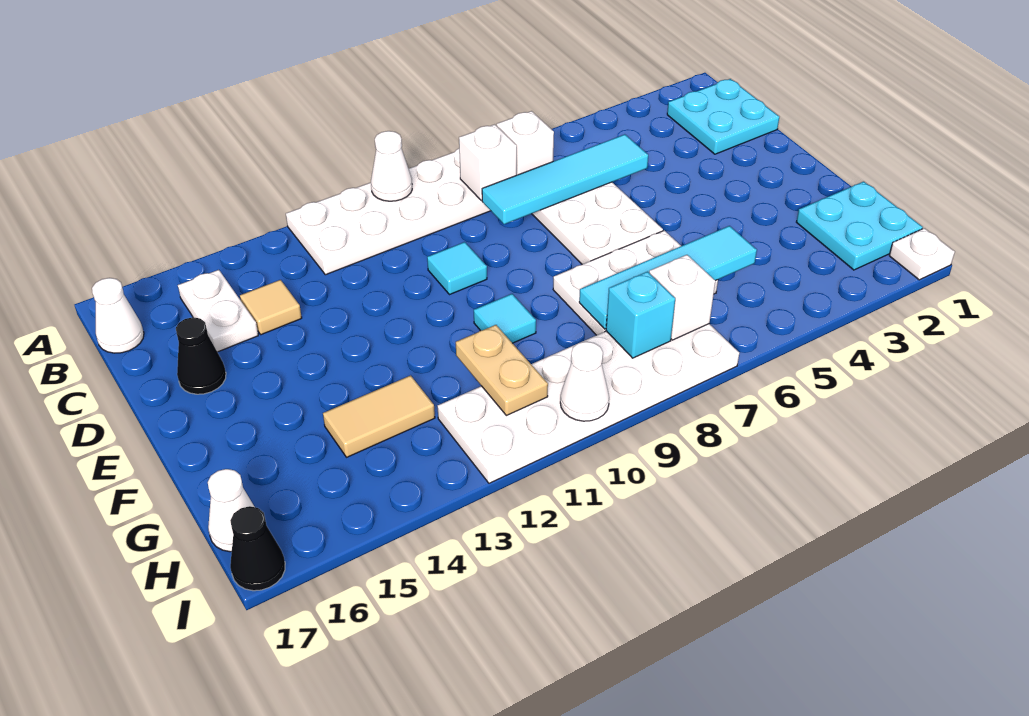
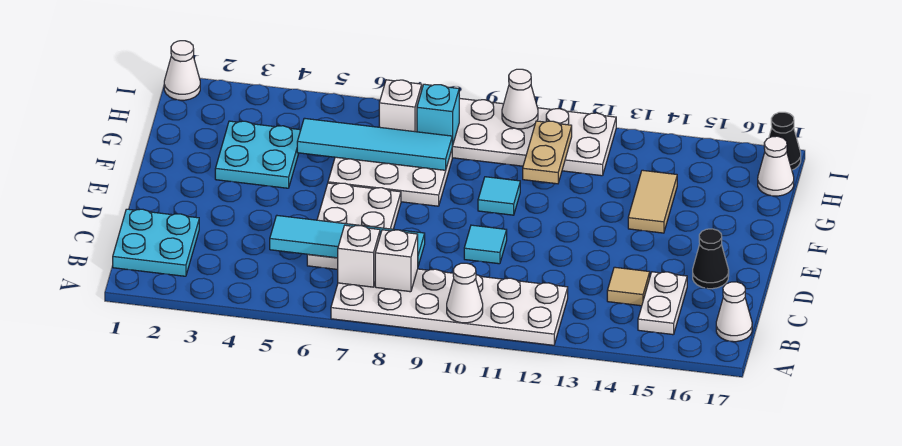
cyan plate G1:H2 level 1 -> cyan plate F3:G4 level 1
tan tile G13:G14 level 1 -> tan tile F14:G14 level 1
white plate I1 level 1 -> white cone I1 level 1

